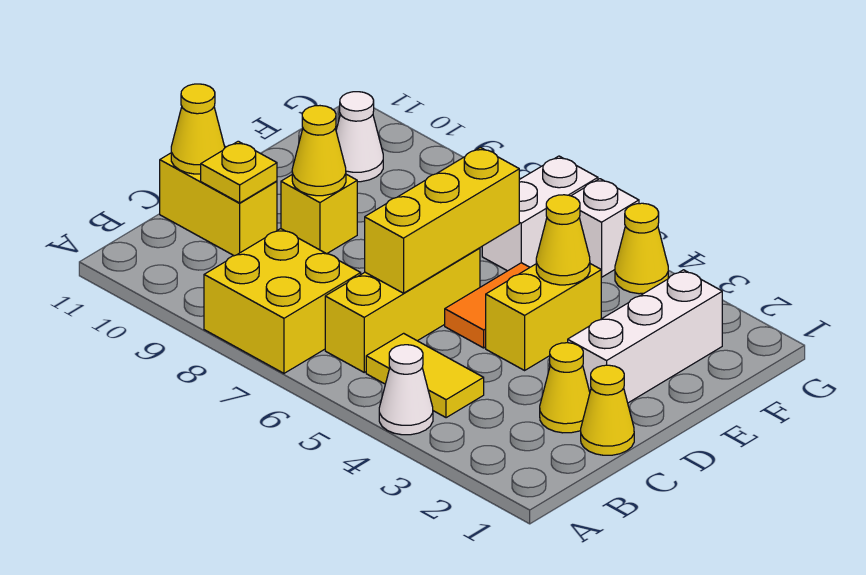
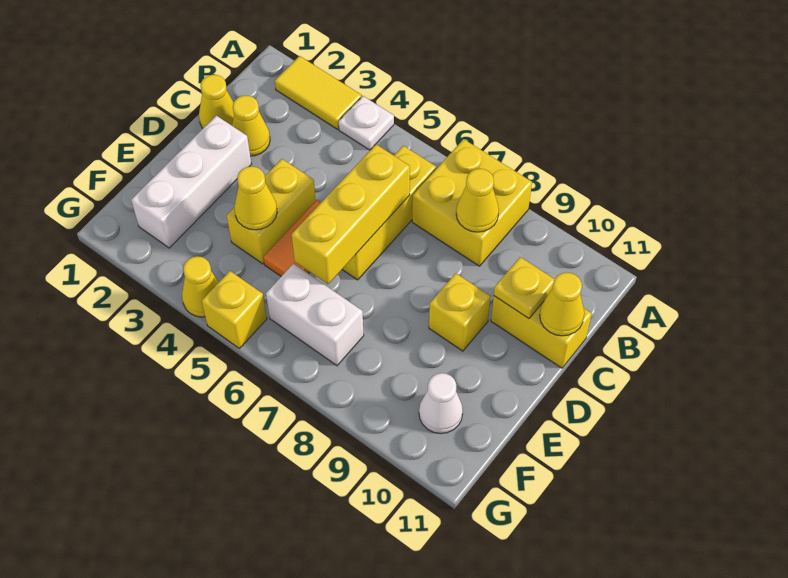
white cone A4 level 1 -> white plate A4 level 1
yellow tile B4:B5 level 1 -> yellow tile A2:A3 level 1
yellow cone D9 level 2 -> yellow cone B8 level 2
white brick F6:G6 level 1 -> white brick F6:F7 level 1
white brick G5 level 1 -> yellow brick G5 level 1

